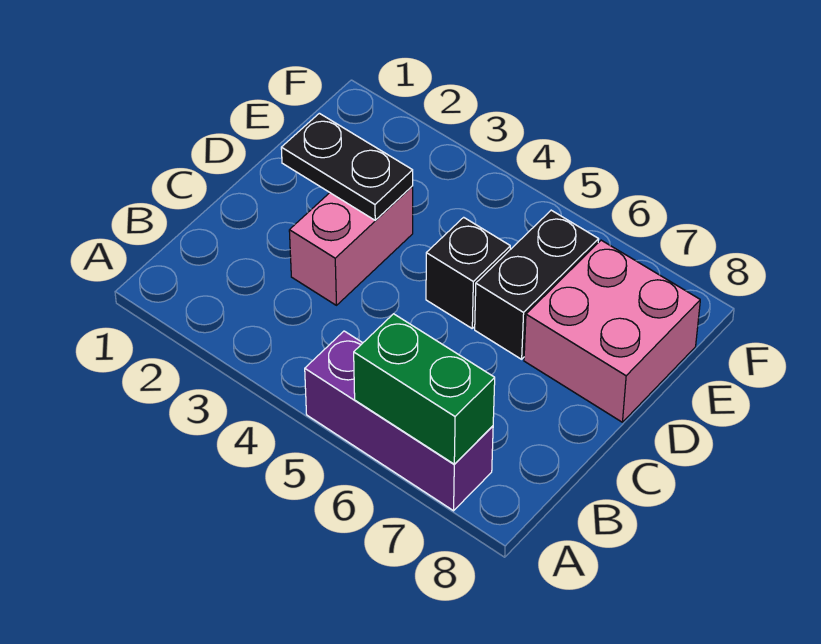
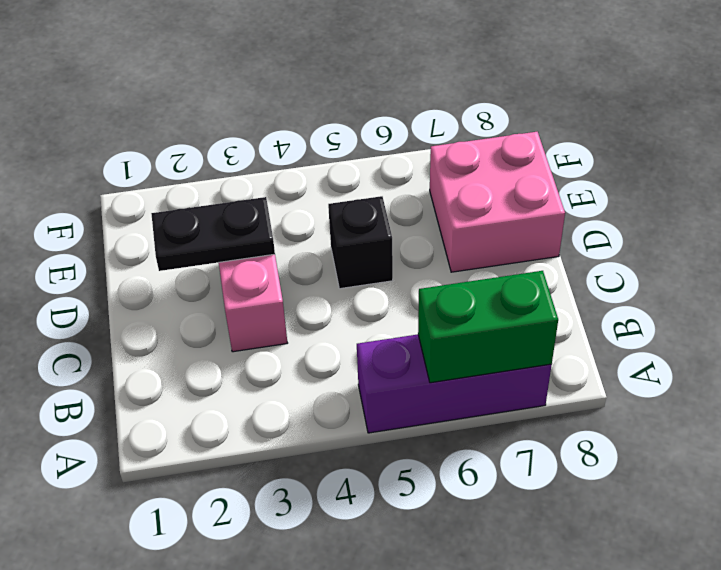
black brick D6:E6 level 1 -> none

